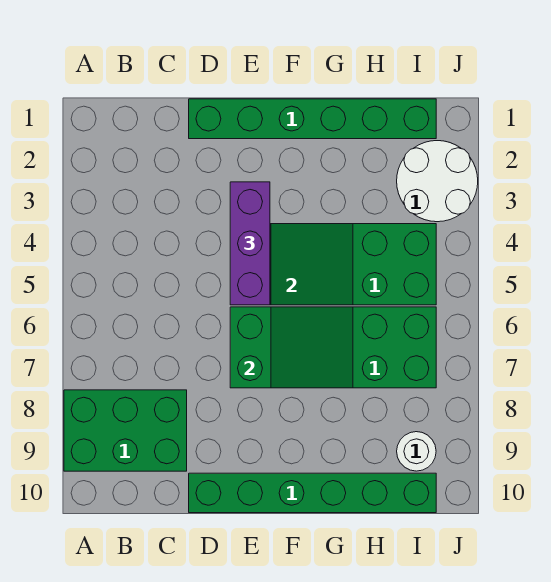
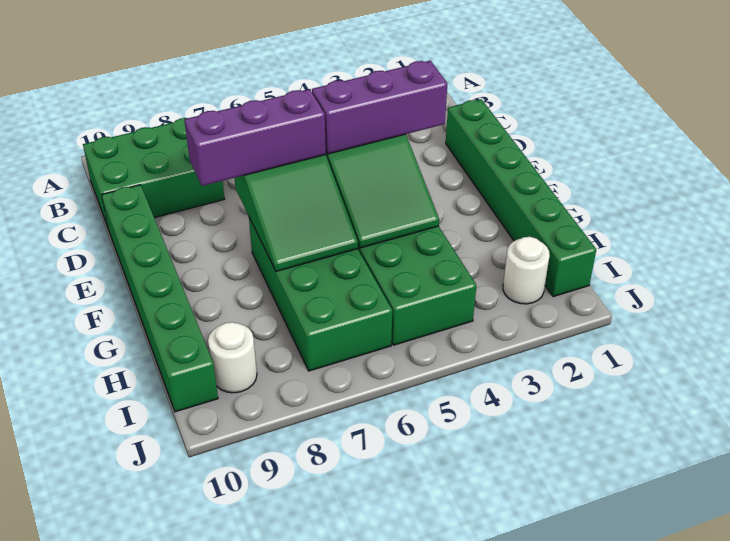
green brick A8:C9 level 1 -> green brick B8:C10 level 1
none -> purple brick E6:E8 level 3
white round brick I2:J3 level 1 -> white round brick I2 level 1

